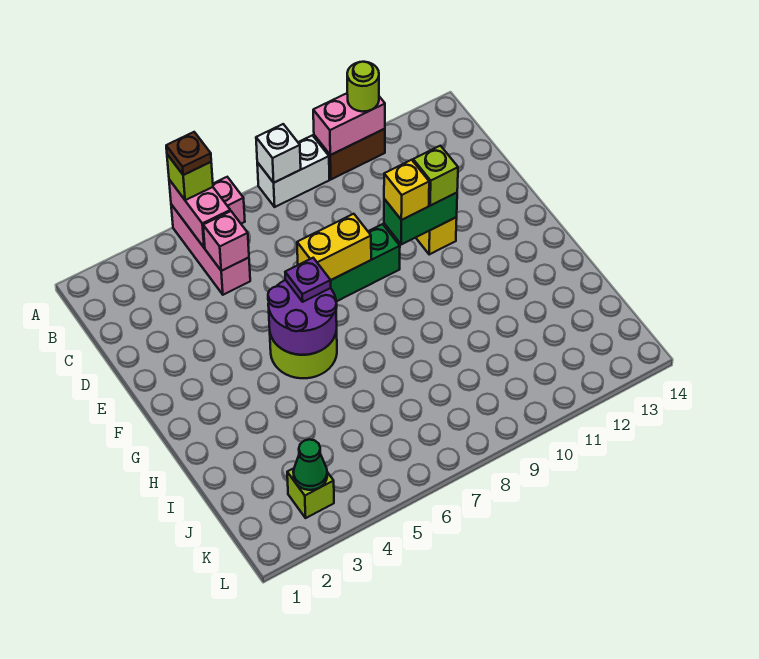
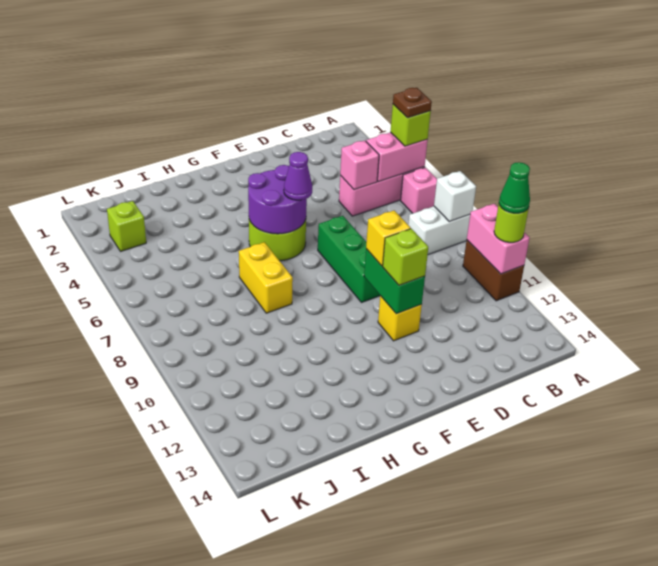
white brick A8:A9 level 1 -> white brick A8:B8 level 1
yellow brick E7:E8 level 2 -> yellow brick H7:H8 level 1
purple plate F6 level 3 -> purple cone F6 level 3
green cone K3 level 2 -> green cone A11 level 4

